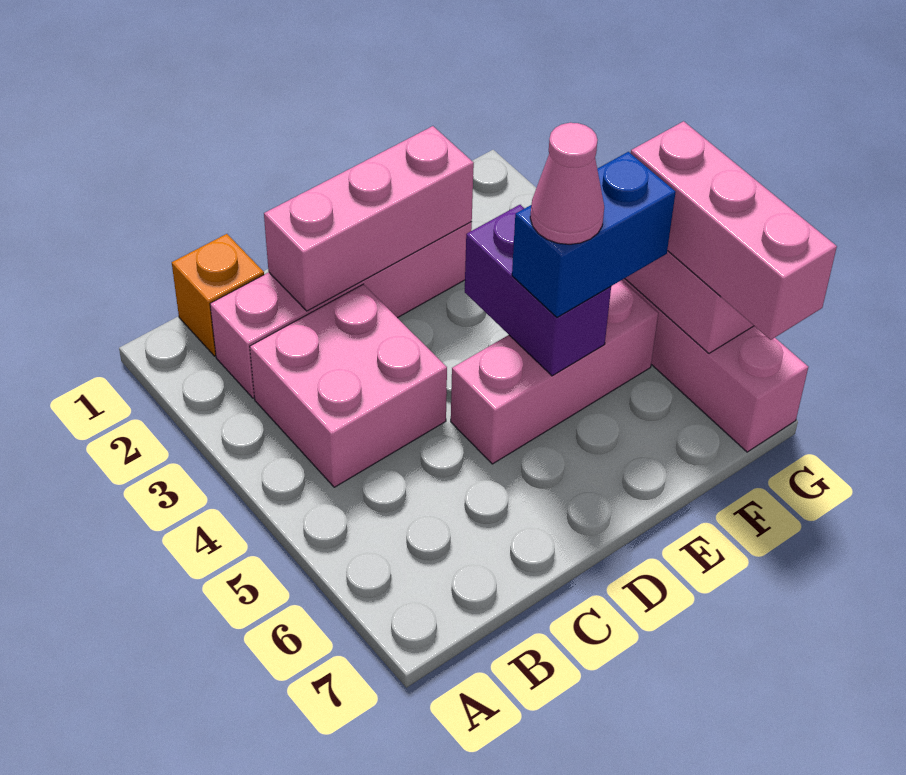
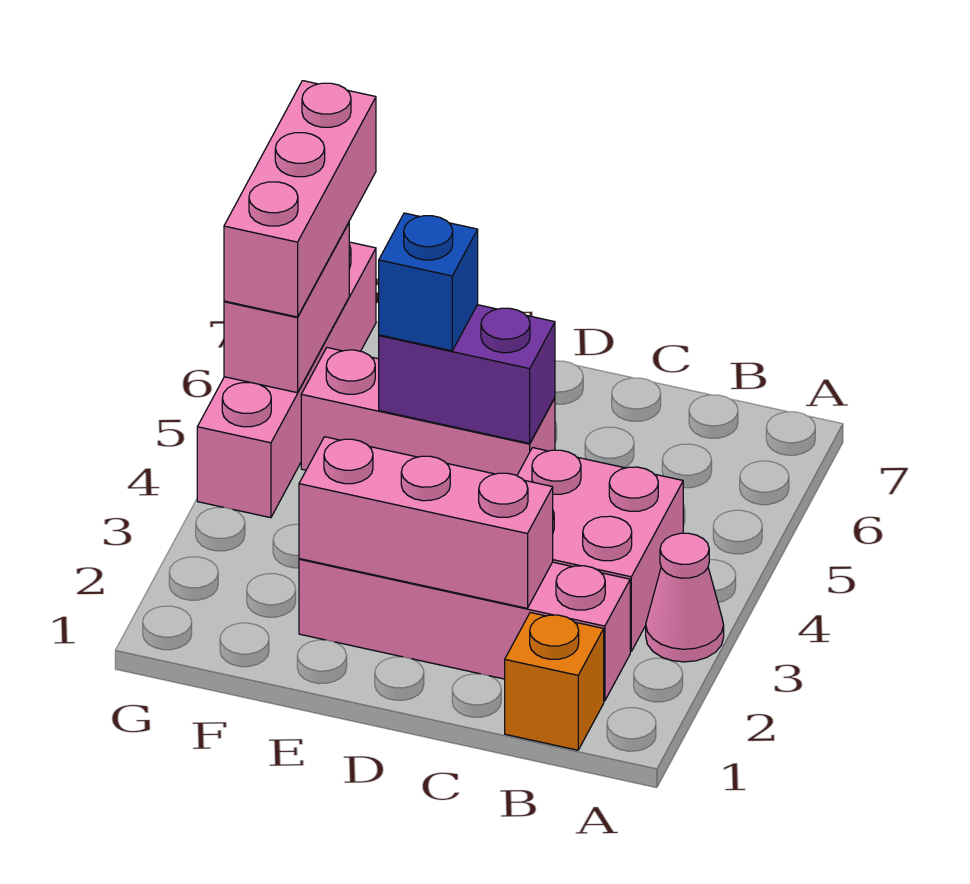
purple brick E4:E5 level 2 -> purple brick D5:E5 level 2
blue brick E5:F5 level 3 -> blue brick E5 level 3
pink cone E5 level 4 -> pink cone A3 level 1

